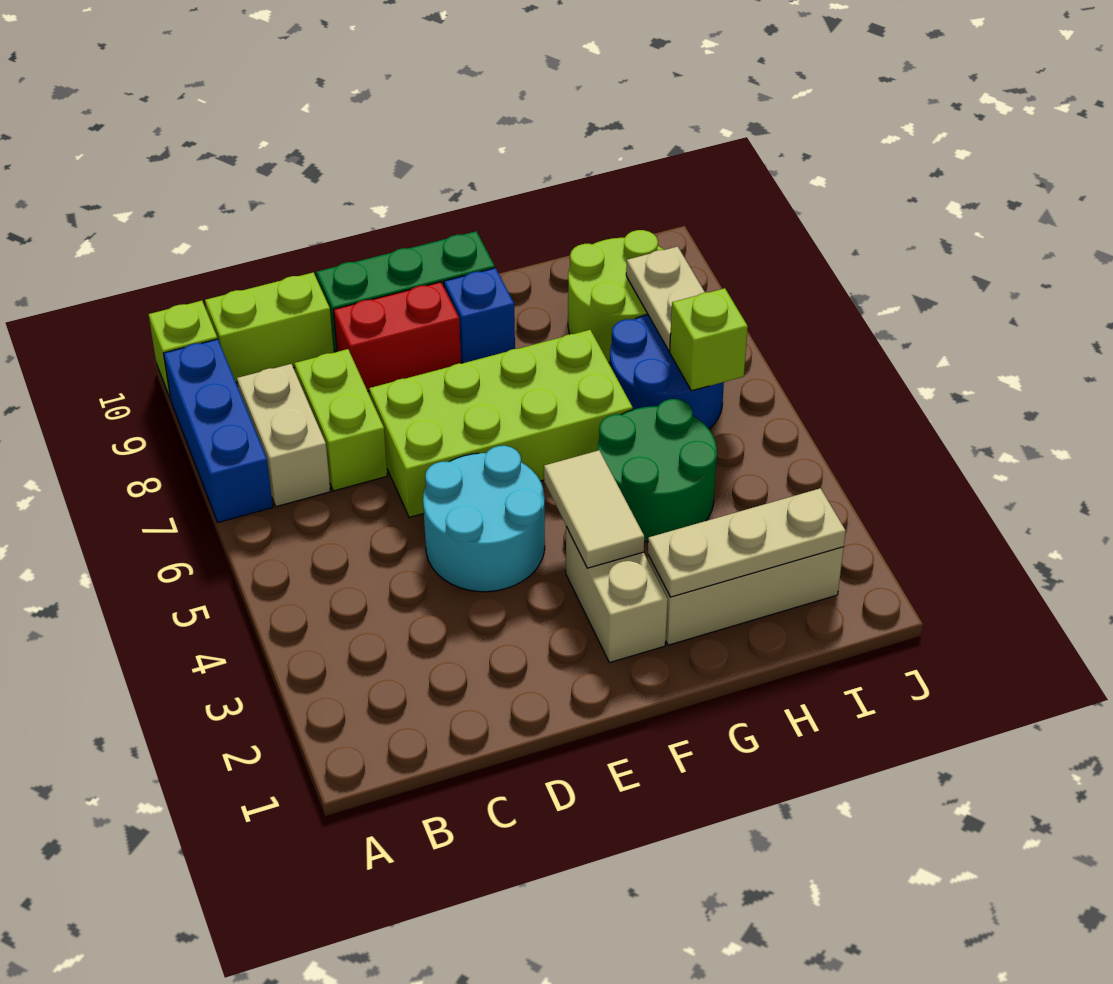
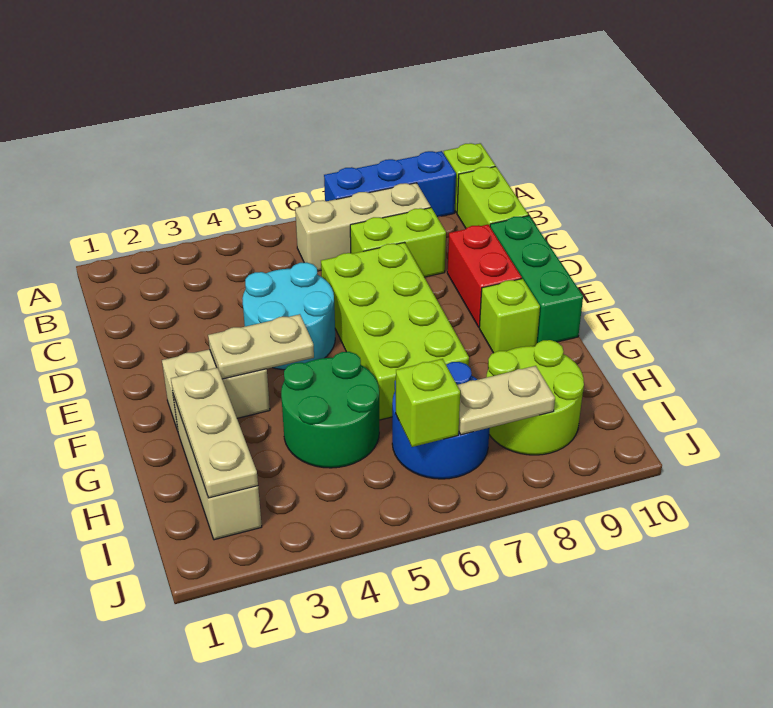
tan brick B7:B8 level 1 -> tan brick B6:B8 level 1
tan tile F3:F4 level 2 -> tan plate F3:F4 level 2
blue brick F9 level 1 -> lime brick F9 level 1

